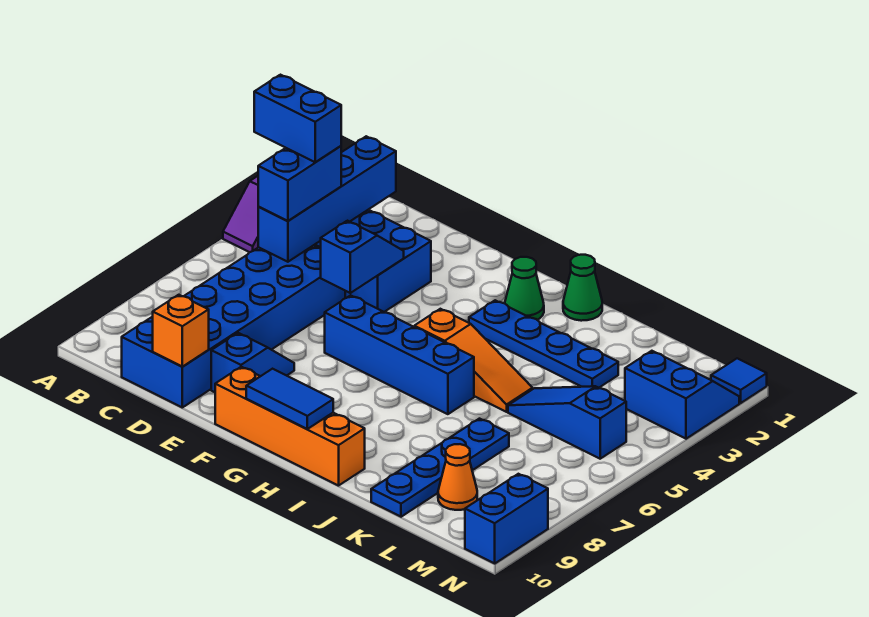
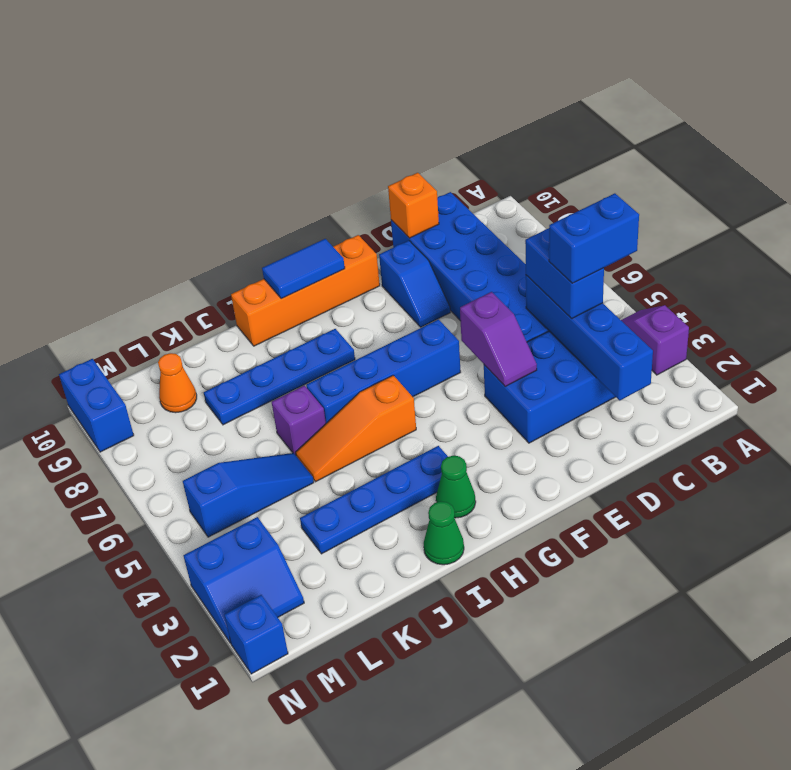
blue slope E4:E5 level 2 top 5 -> purple slope E4:E5 level 2 top 5
none -> purple brick J6 level 1
blue plate K7:K10 level 1 -> blue plate H8:K8 level 1
blue tile N1 level 1 -> blue brick N1 level 1

